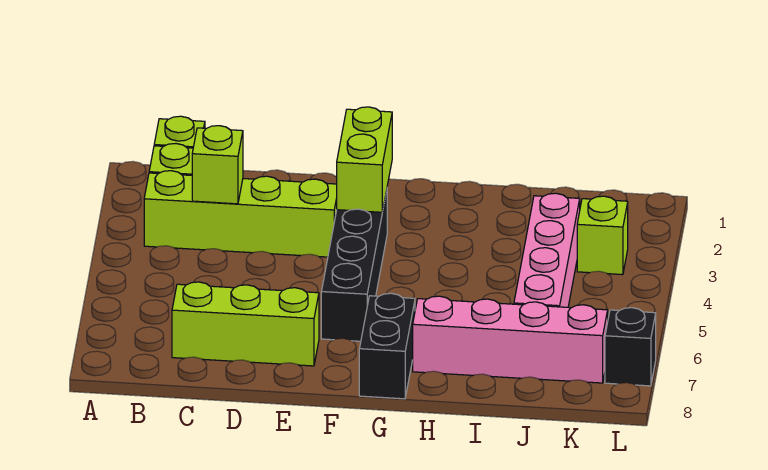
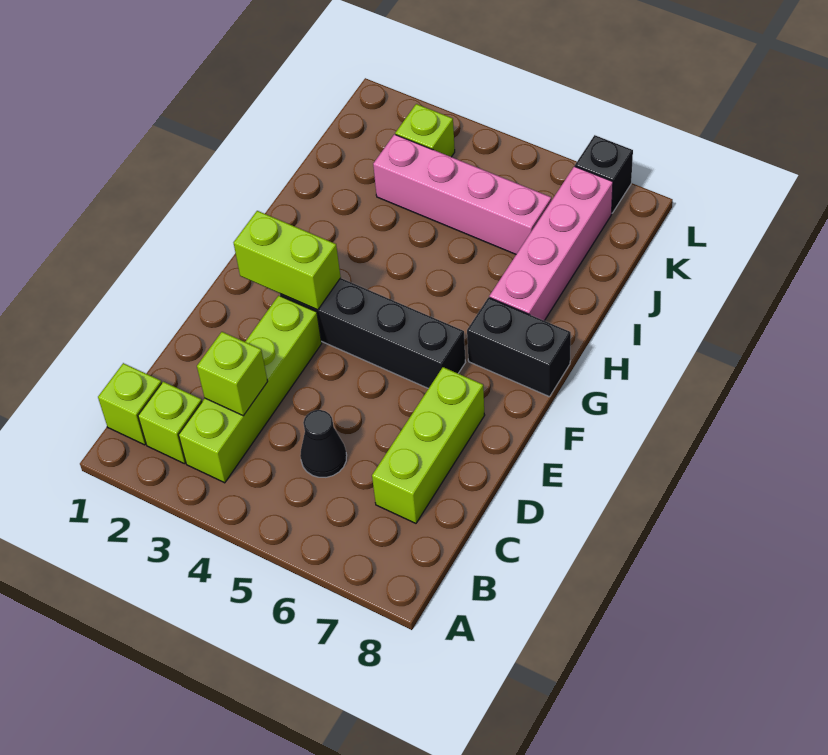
none -> black cone C5 level 1

